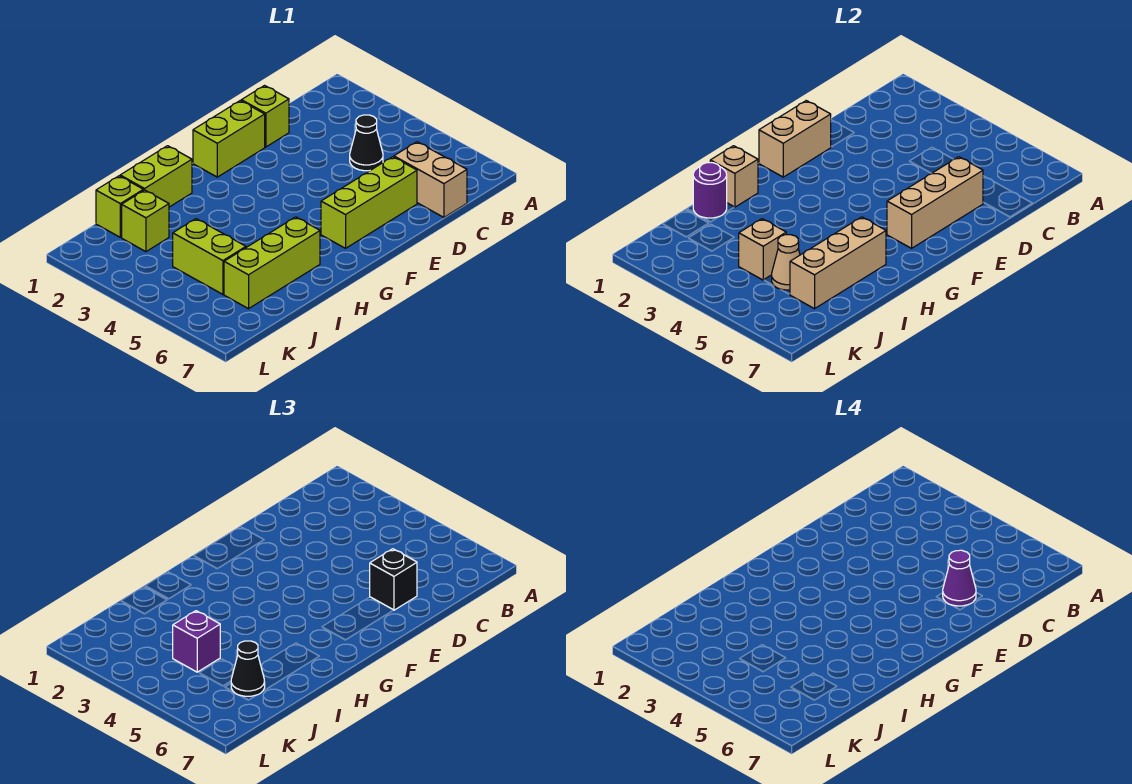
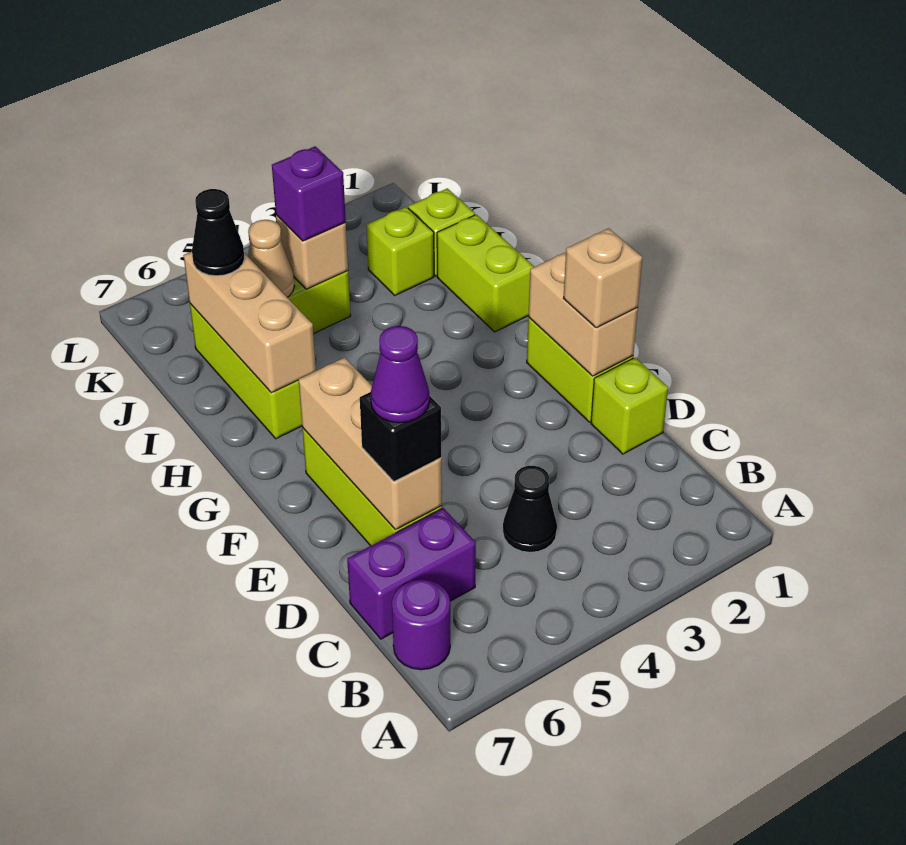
tan brick C6:C7 level 1 -> purple brick C6:C7 level 1
tan brick H1 level 2 -> tan brick E1 level 3
purple round brick I1 level 2 -> purple round brick B7 level 1

